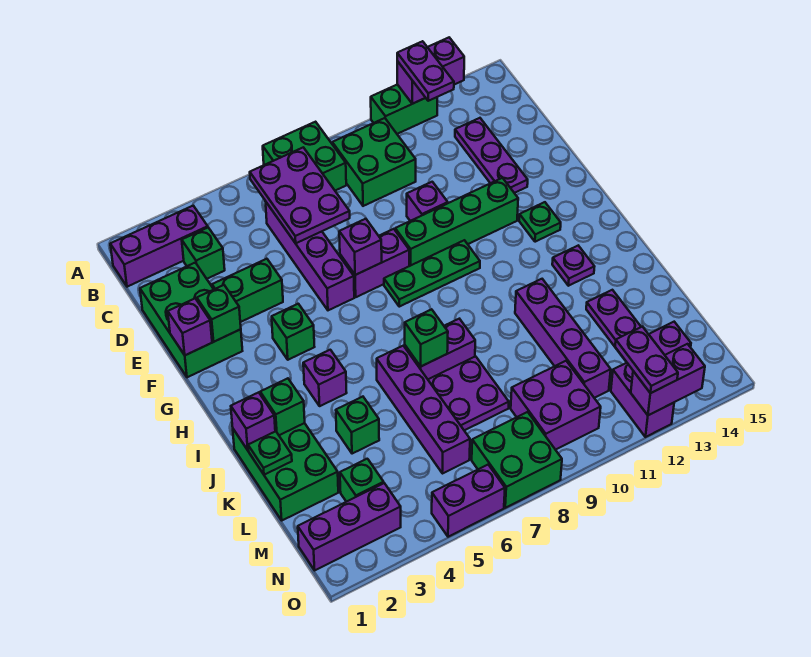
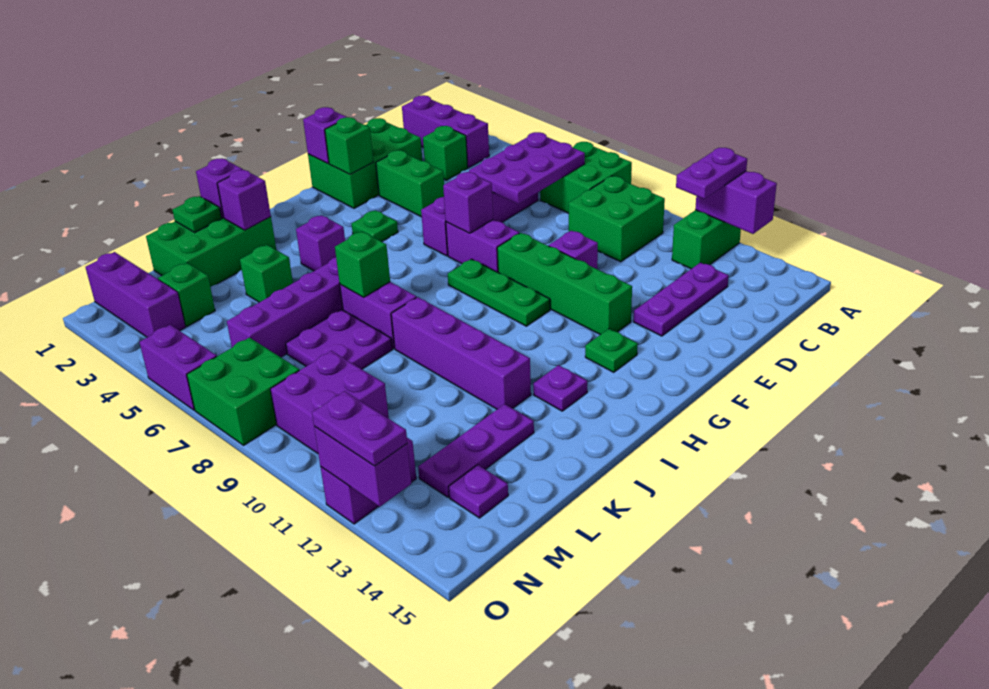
green brick A11:A12 level 1 -> green brick A12:B12 level 1
green brick G4 level 1 -> green plate G4 level 1
green brick J2 level 2 -> purple brick J2 level 2
purple brick J11:M11 level 1 -> purple brick J9:J12 level 1
purple plate N12:O12 level 3 -> purple plate O12:O13 level 3

